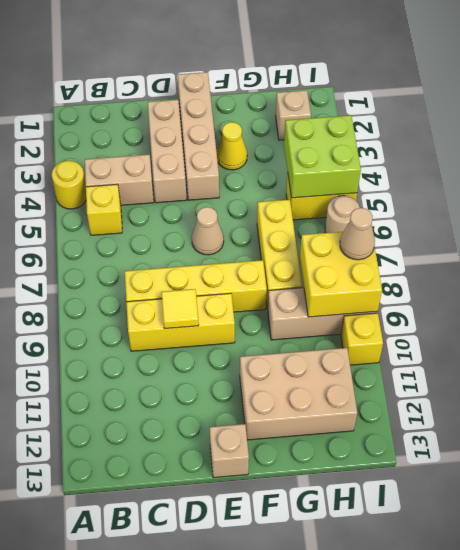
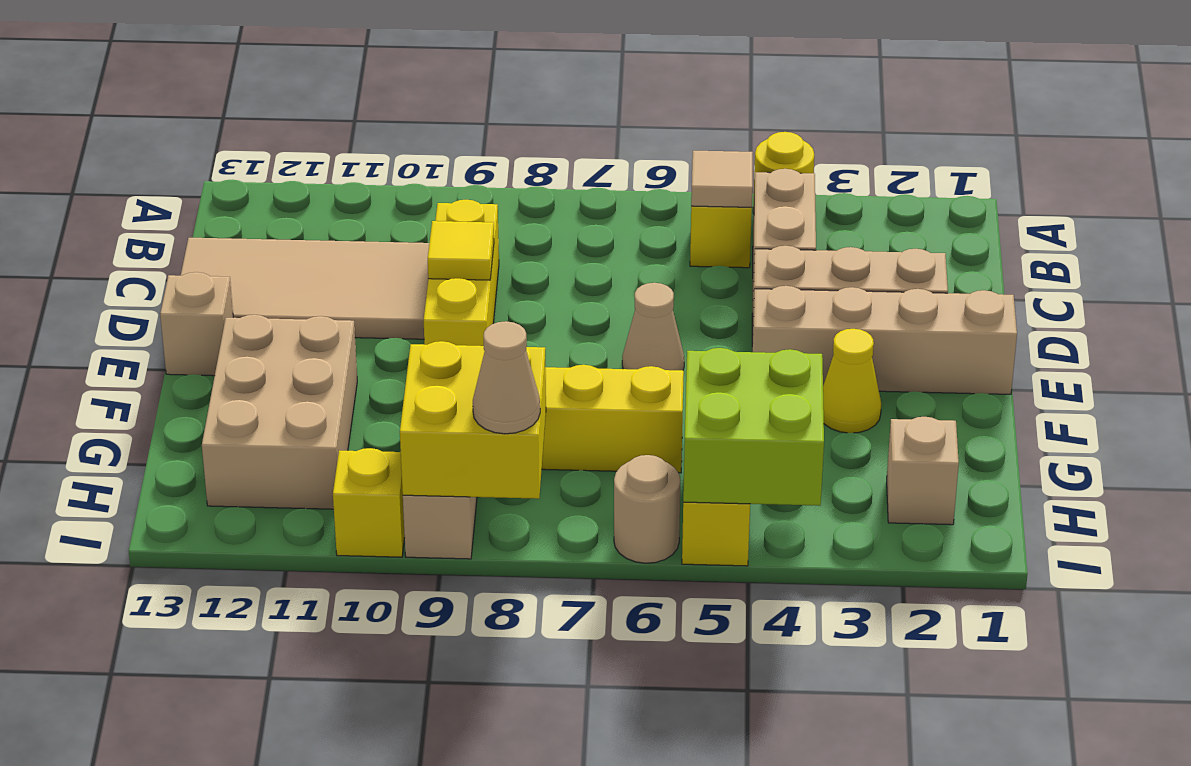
none -> tan tile B5 level 2
yellow brick C8:F8 level 1 -> none
none -> tan tile C10:D13 level 1

